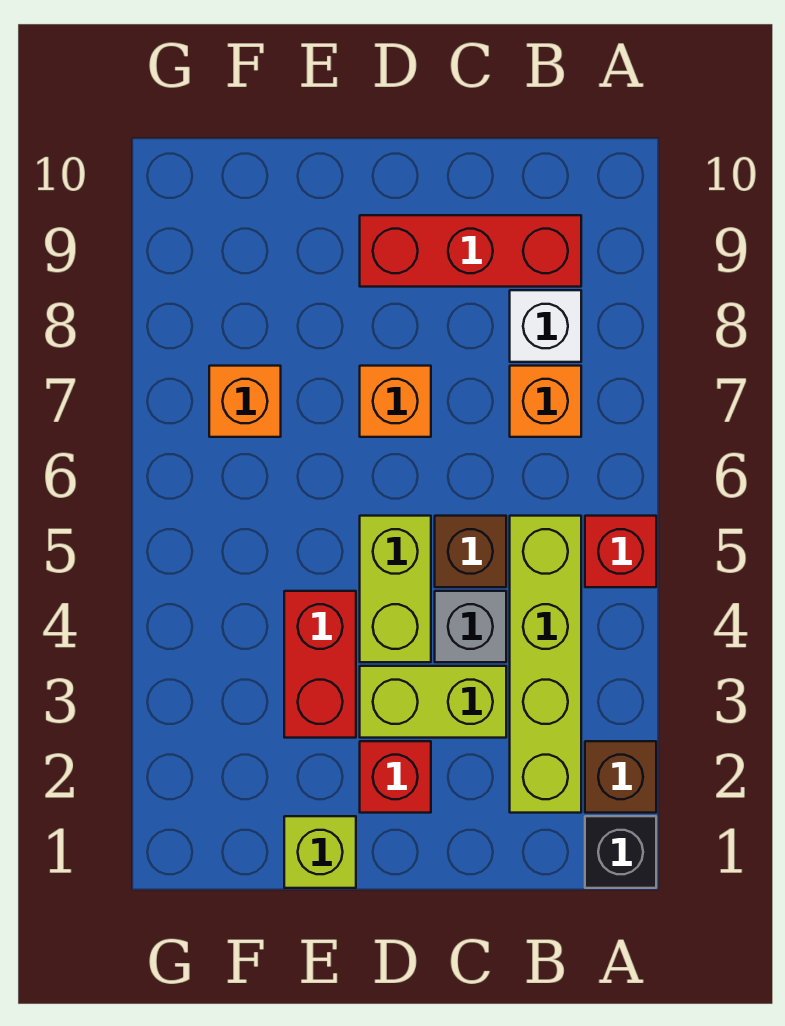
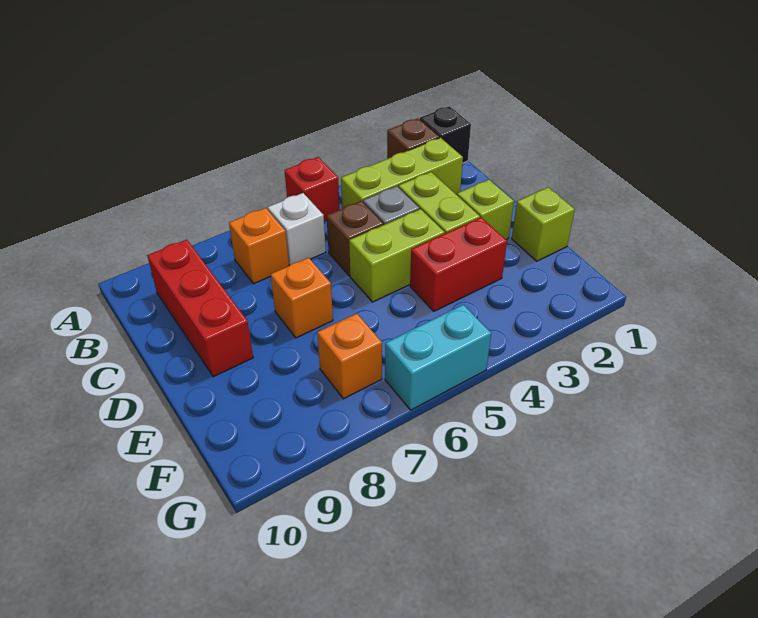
lime brick B2:B5 level 1 -> lime brick B2:B4 level 1
white brick B8 level 1 -> white brick B6 level 1
red brick D2 level 1 -> lime brick D2 level 1
none -> cyan brick G5:G6 level 1

